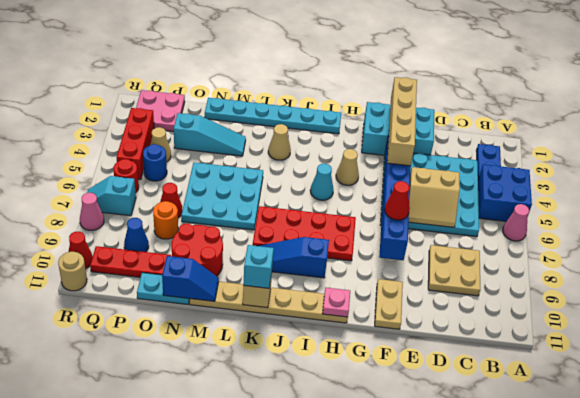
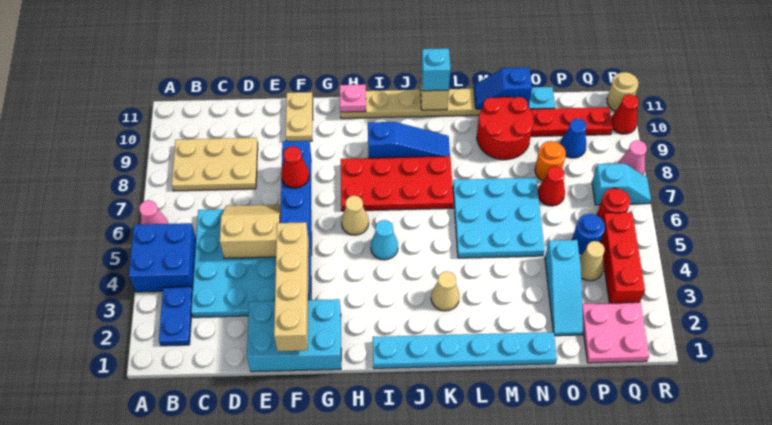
tan plate C8:D9 level 1 -> tan plate B8:D9 level 1
tan cone H4 level 1 -> tan cone H6 level 1
cyan slope M3:O3 level 1 top O -> cyan slope O2:O4 level 1 top 4

